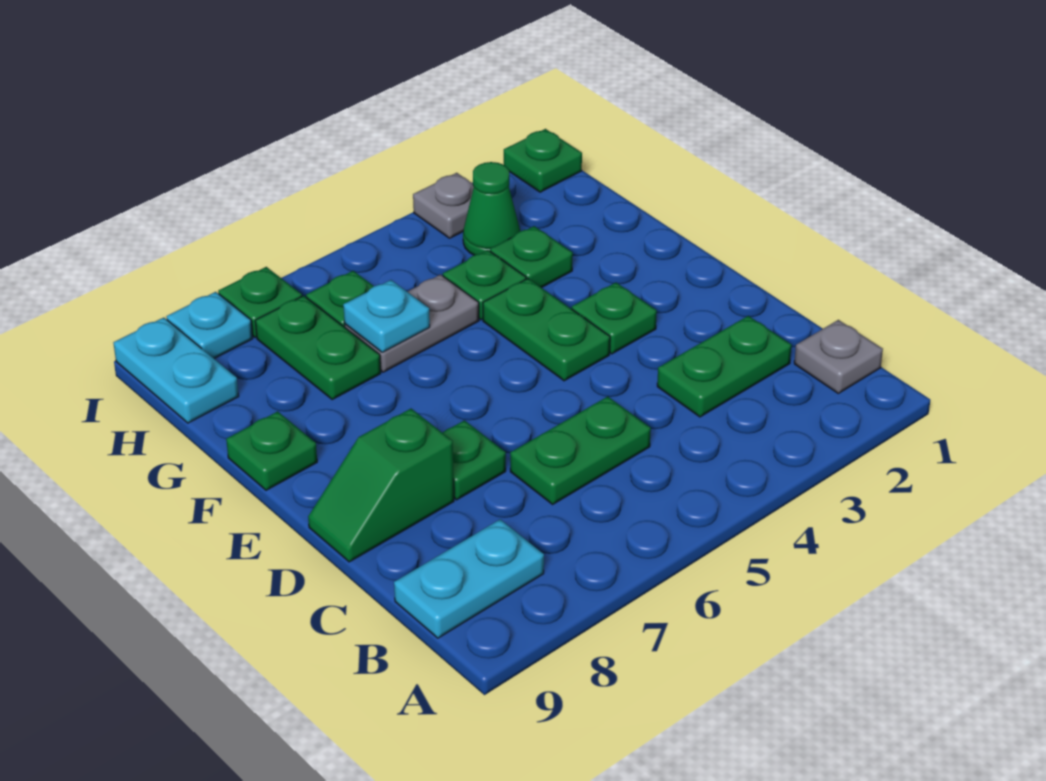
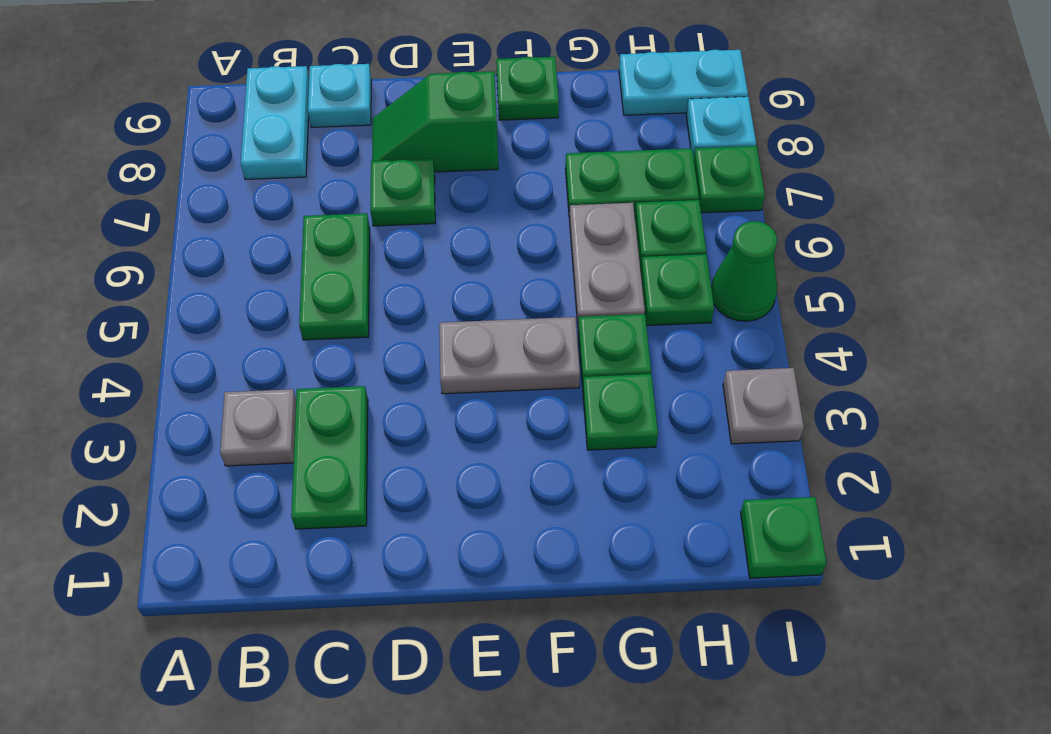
grey plate B1 level 1 -> grey plate B3 level 1
green slope D8:D9 level 1 top 8 -> green slope D8:E8 level 1 top E
green plate E3 level 1 -> green plate H5 level 1
green plate E4:F4 level 1 -> grey plate E4:F4 level 1
cyan plate G6 level 2 -> cyan plate C9 level 1
green cone H3 level 1 -> green cone I5 level 1

